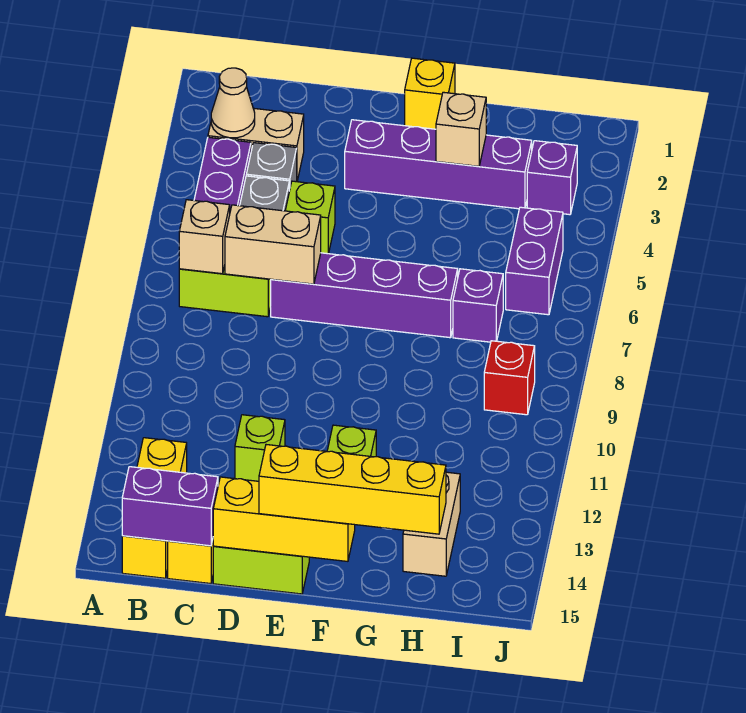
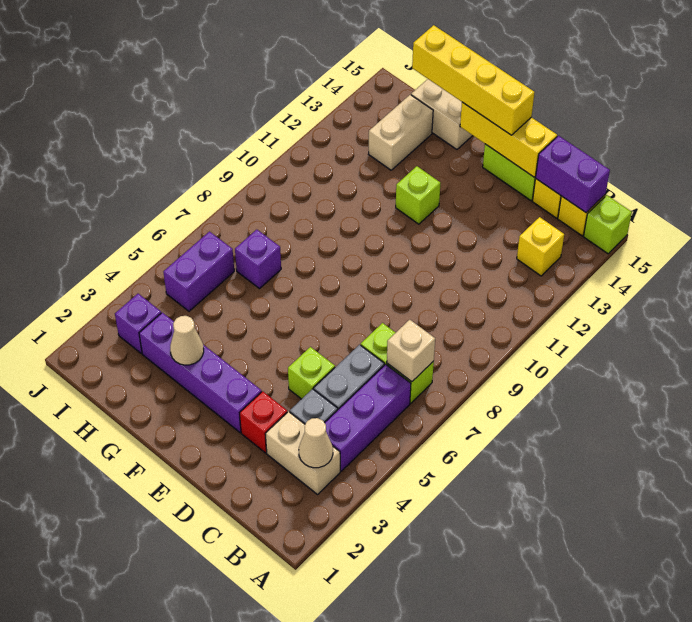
tan brick C7:D7 level 2 -> tan brick G15:H15 level 1
purple brick D7:G7 level 1 -> none
lime brick D12 level 1 -> lime brick A15 level 1
yellow brick F1 level 1 -> none
tan brick G3 level 2 -> tan cone G3 level 2
red brick I9 level 1 -> red brick D3 level 1

